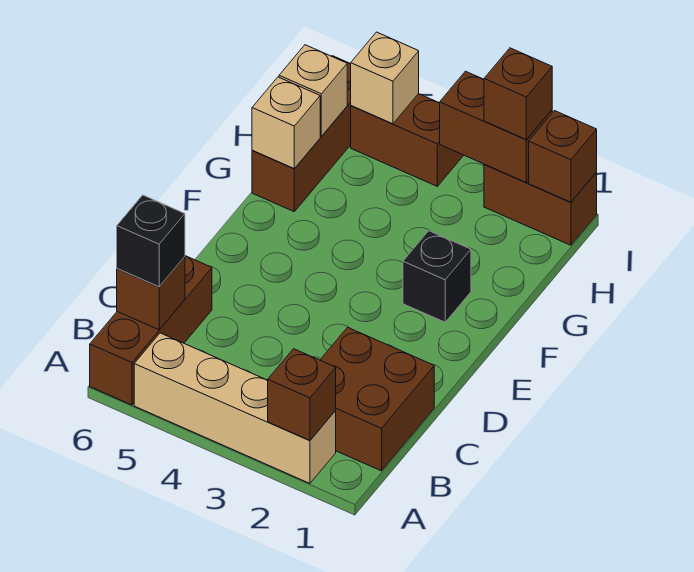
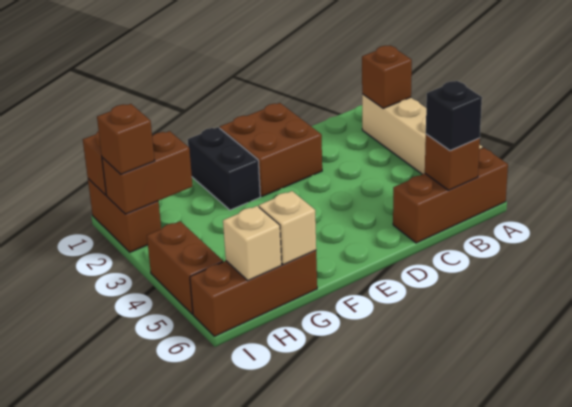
brown brick B1:C2 level 1 -> brown brick D1:E2 level 1
black brick F2 level 1 -> black brick F1:F2 level 1
brown brick I2:I3 level 2 -> brown brick H2:I2 level 2
tan brick I5 level 2 -> none

